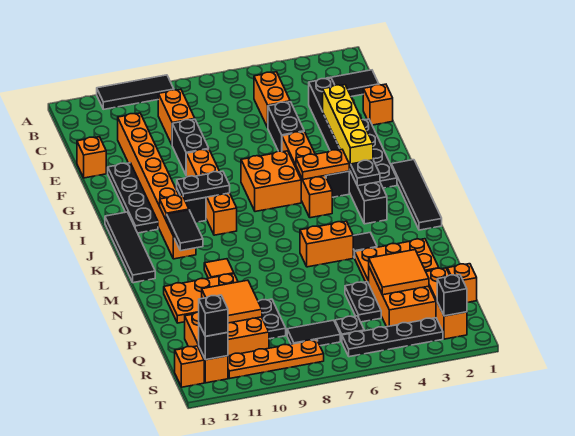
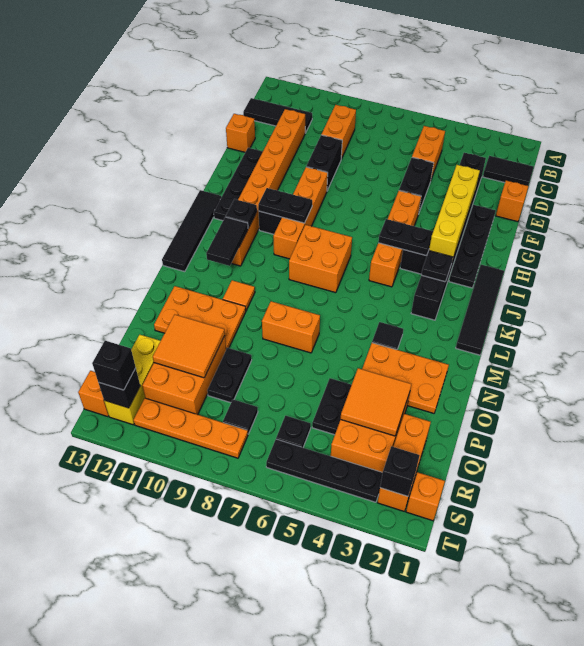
black tile A9:A11 level 1 -> black tile C11:C13 level 1
orange brick H6:I7 level 1 -> orange brick J7:K8 level 1
orange plate I4:I5 level 2 -> black plate I4:I5 level 2
orange plate J11 level 2 -> black plate J11 level 2
orange brick M5:M6 level 1 -> orange brick N7:N8 level 1
orange brick Q1 level 1 -> orange brick S1 level 1
orange brick Q12:S12 level 1 -> yellow brick Q12:S12 level 1
black tile R7:R8 level 1 -> black tile R8 level 1

